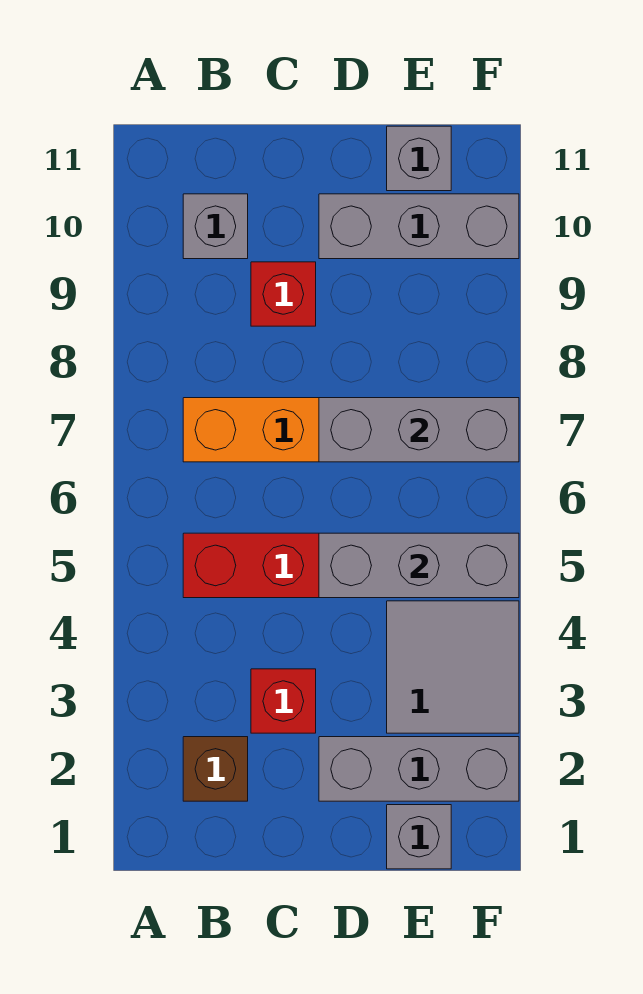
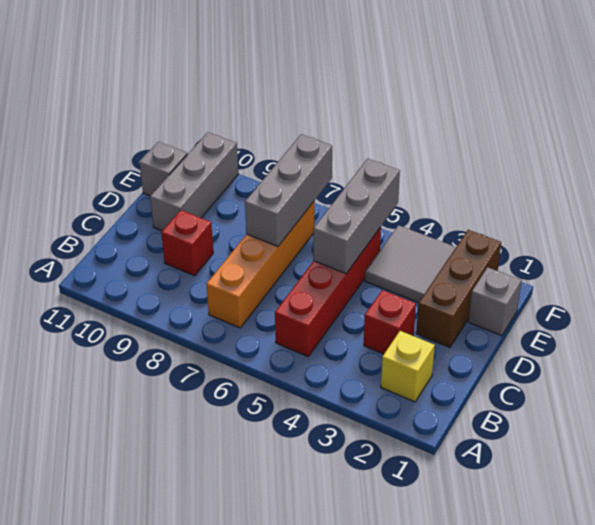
brown brick B2 level 1 -> yellow brick B2 level 1
grey brick B10 level 1 -> none
grey brick D2:F2 level 1 -> brown brick D2:F2 level 1

